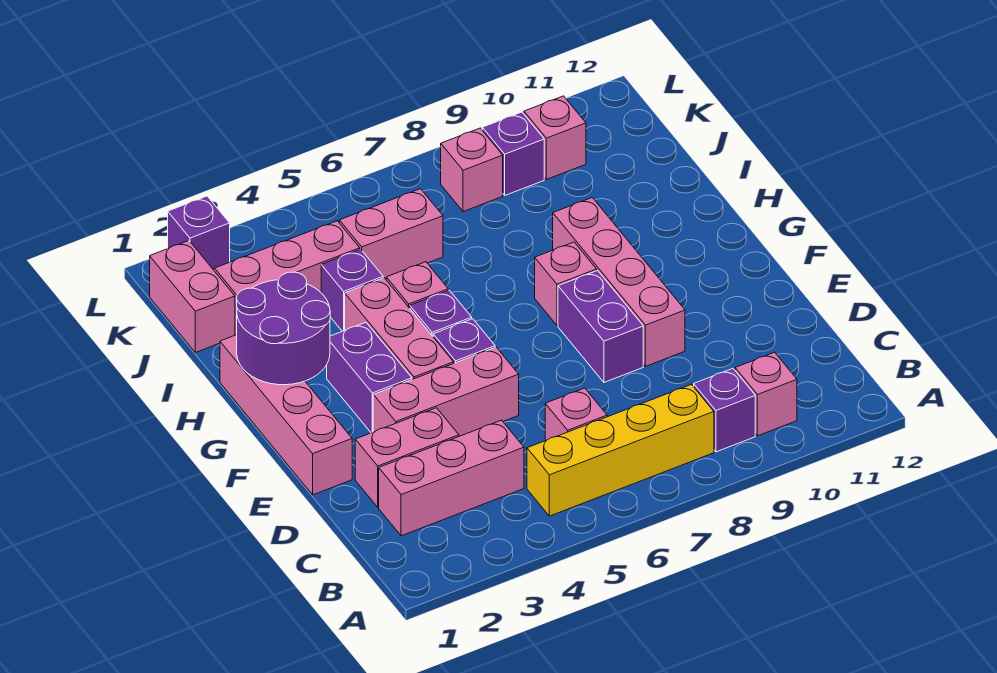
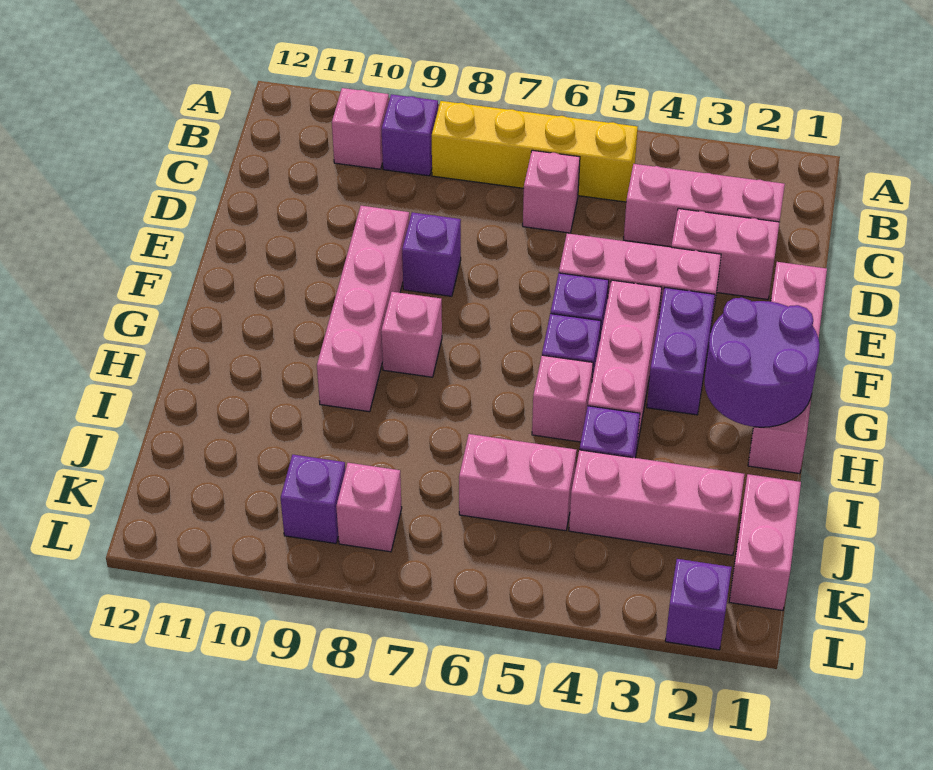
purple brick E8:F8 level 1 -> purple brick E8 level 1
pink brick K10 level 1 -> none

